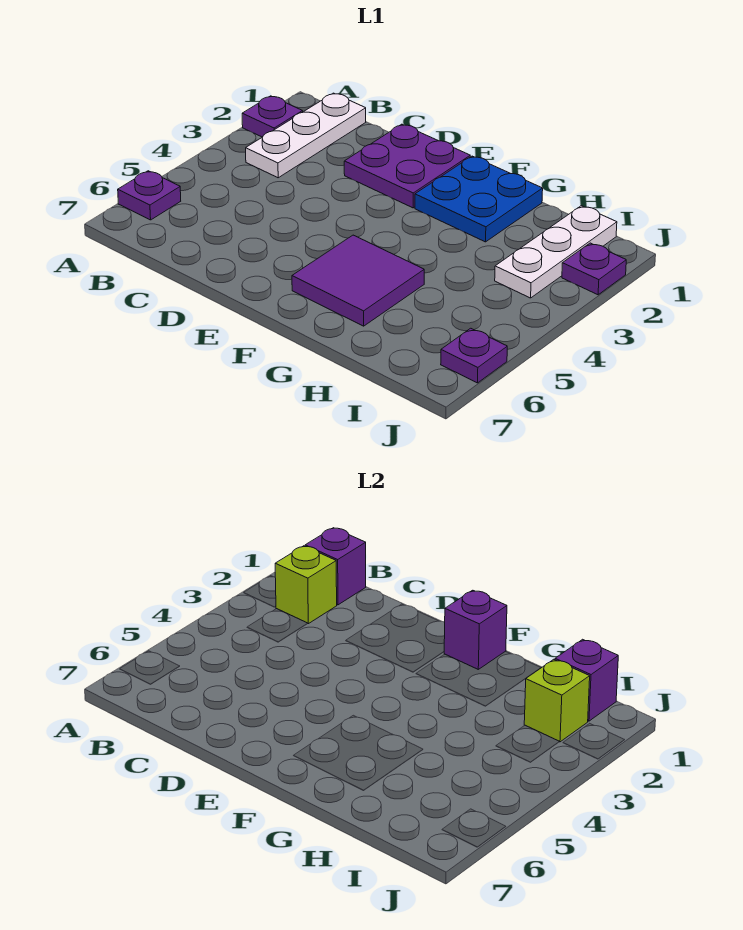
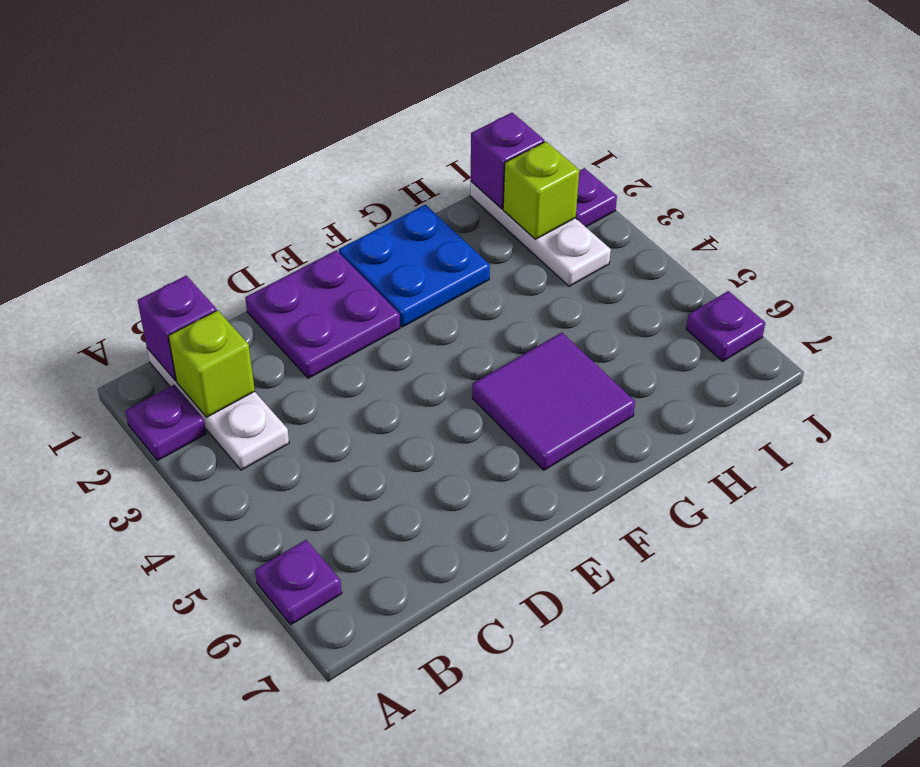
purple brick F1 level 2 -> none

